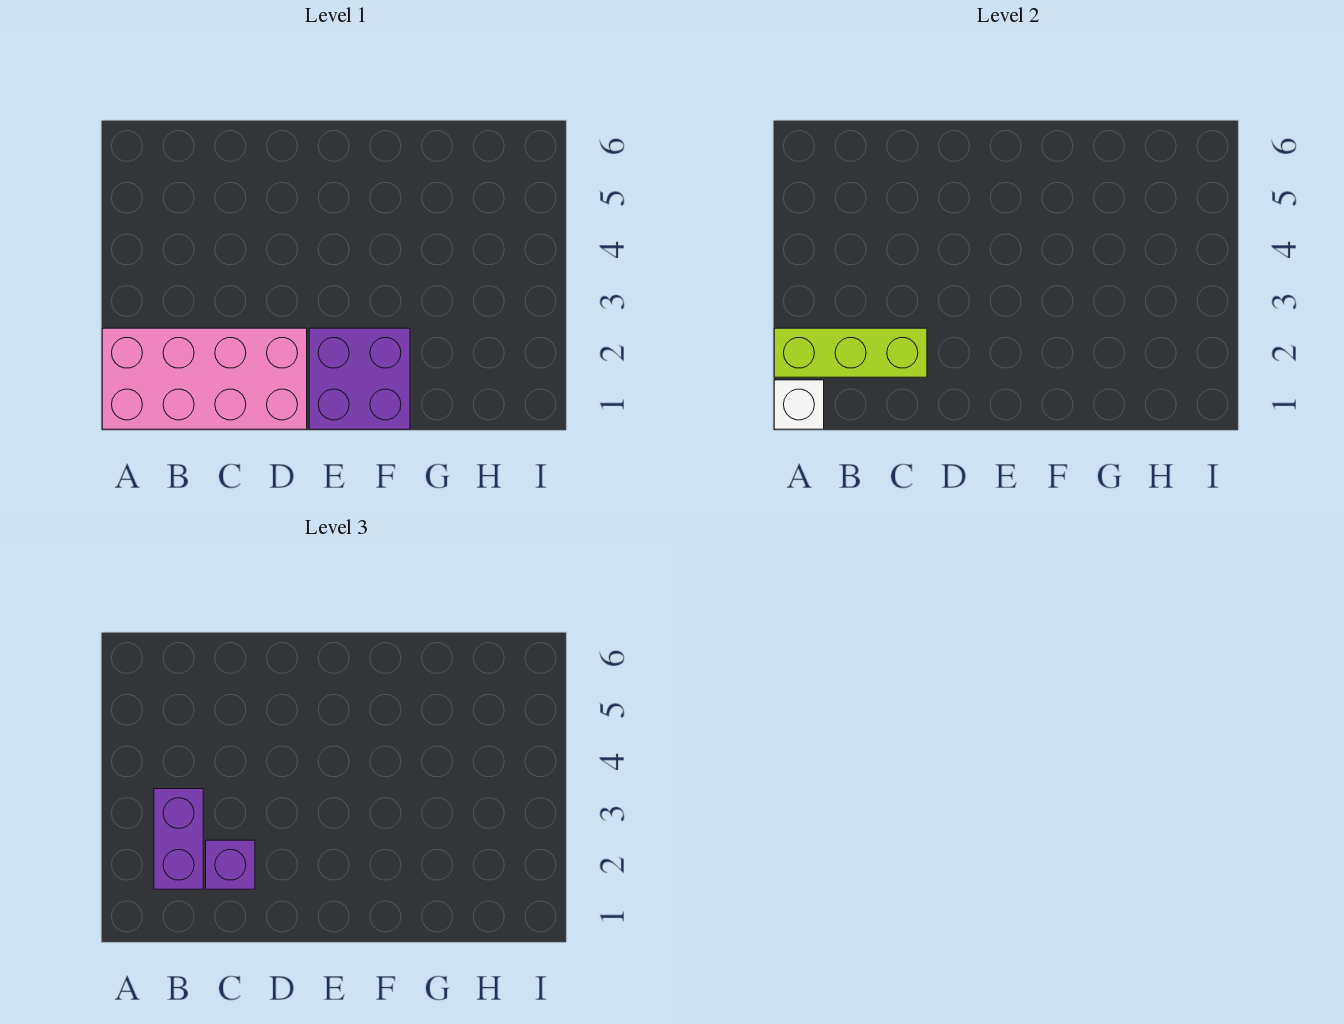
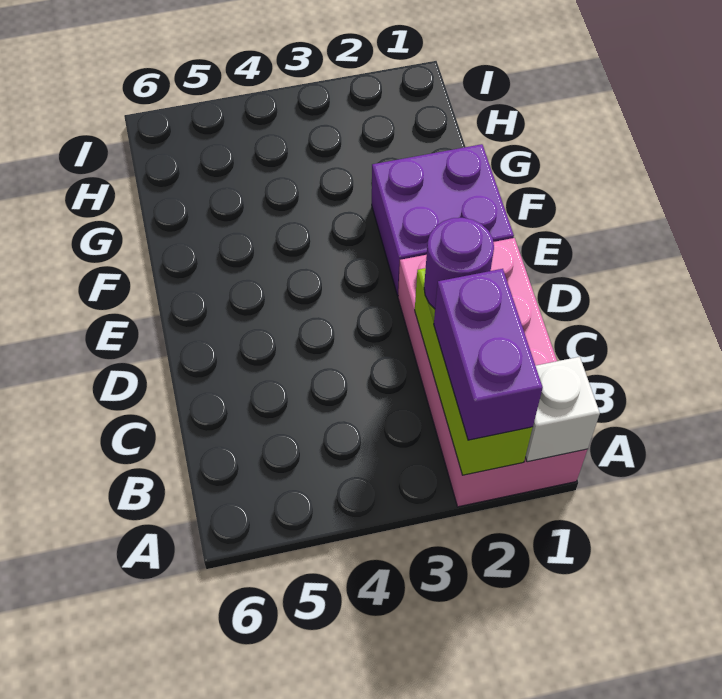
purple brick B2:B3 level 3 -> purple brick A2:B2 level 3
purple brick C2 level 3 -> purple round brick C2 level 3

